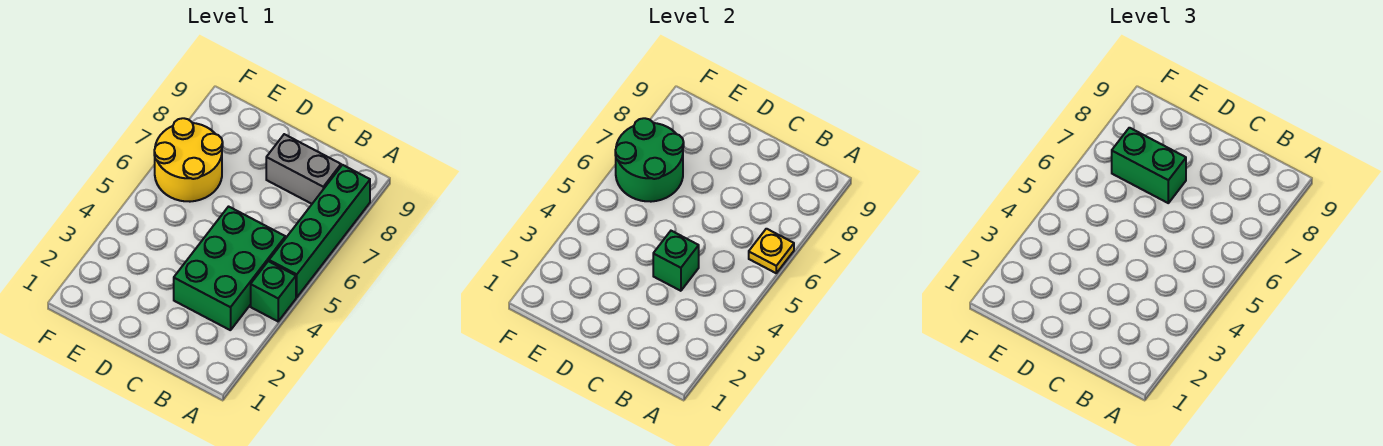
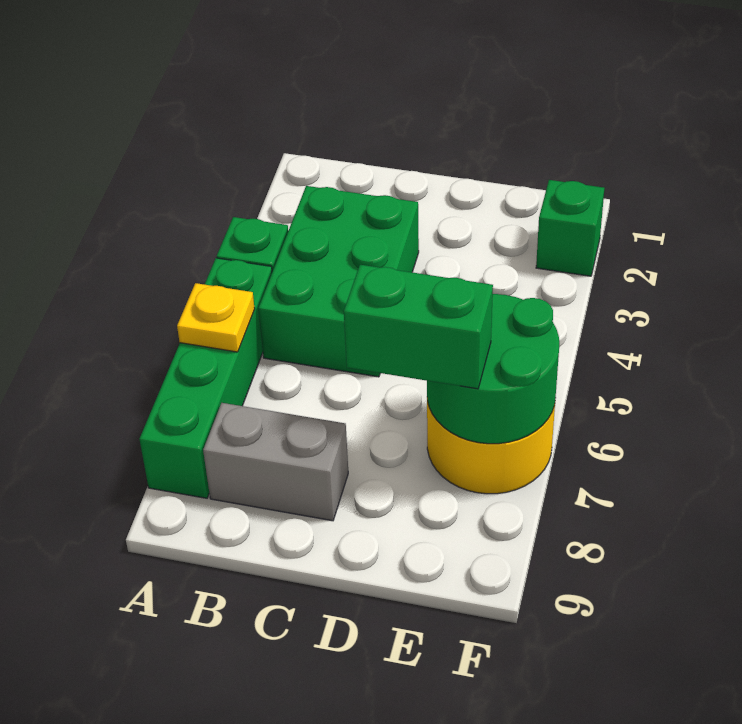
green brick C4 level 2 -> green brick F2 level 1

